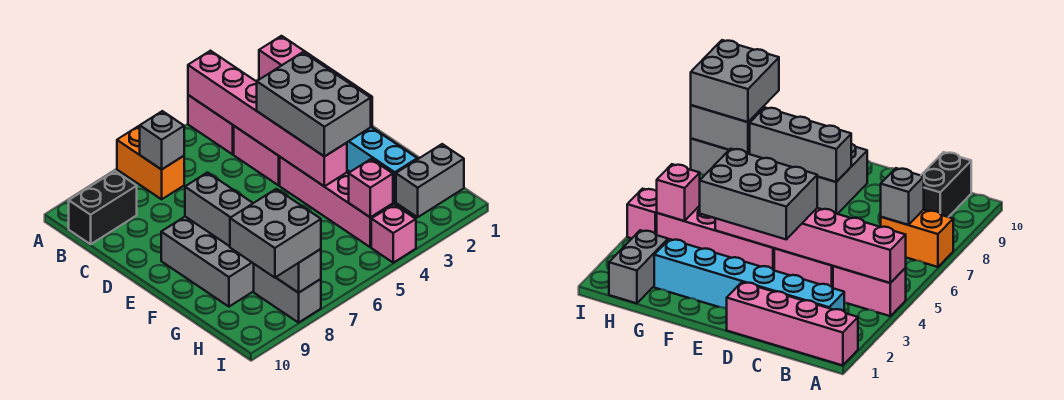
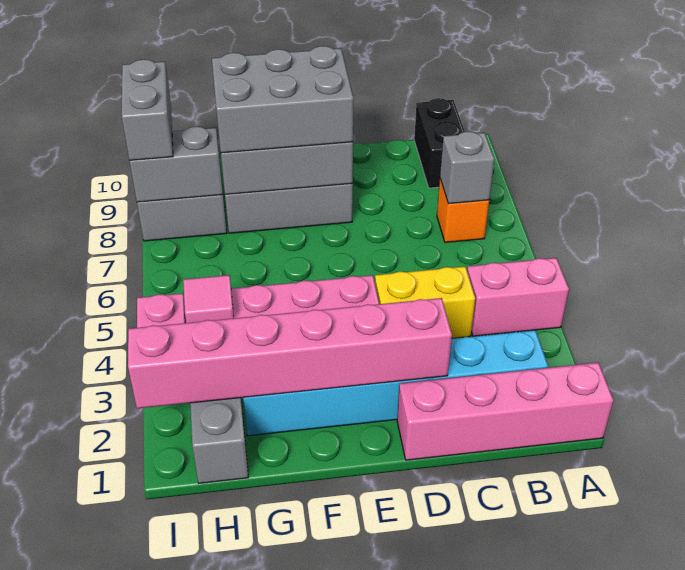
pink brick A4:F4 level 2 -> pink brick D2:I2 level 2
orange brick A7:B7 level 1 -> orange brick B7 level 1
pink brick C4:D4 level 1 -> yellow brick C4:D4 level 1
grey brick D3:F4 level 3 -> grey brick E8:G9 level 3
pink brick H4 level 2 -> pink tile H4 level 2
grey brick H8:I9 level 3 -> grey brick I8:I9 level 3

